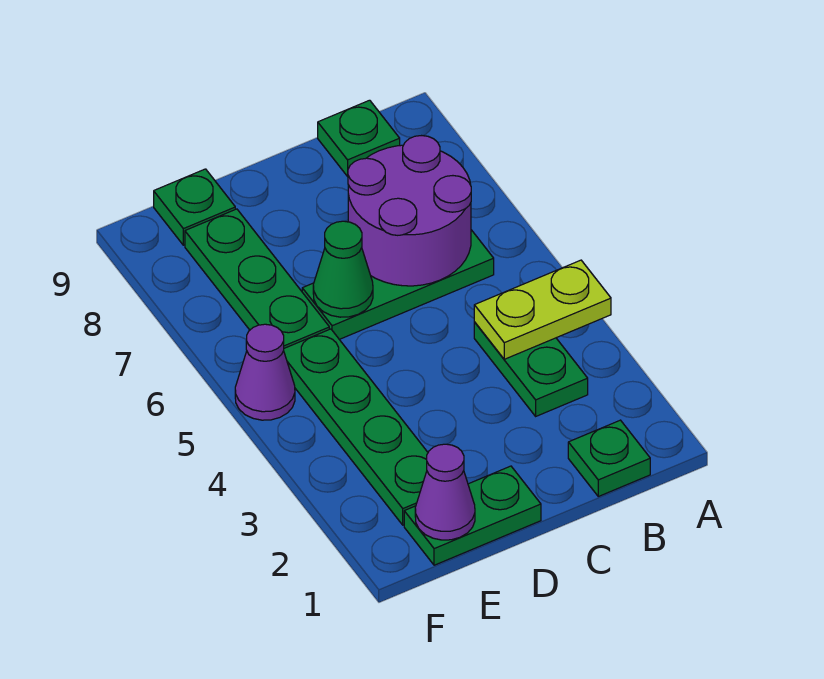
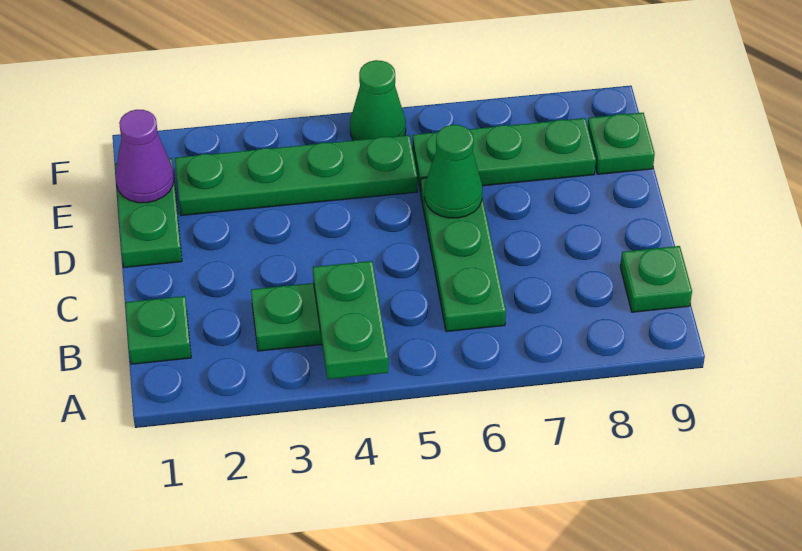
lime plate A4:B4 level 2 -> green plate A4:B4 level 2
purple round brick B6:C7 level 2 -> none
purple cone F5 level 1 -> green cone F5 level 1

